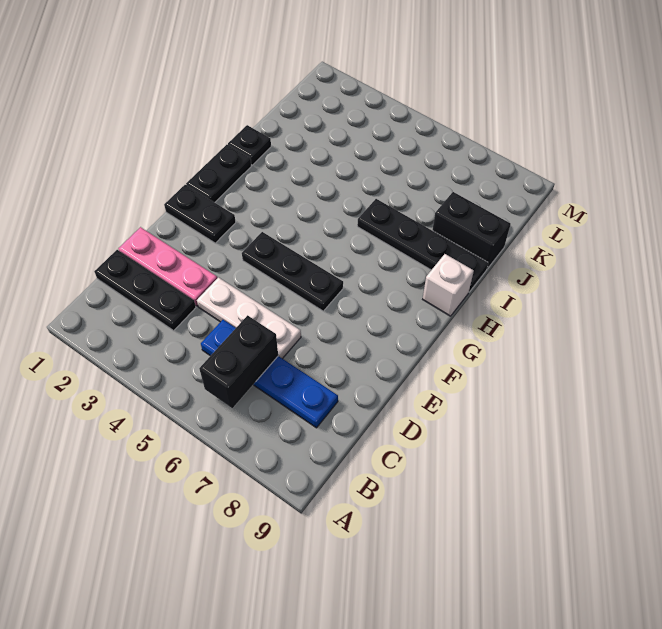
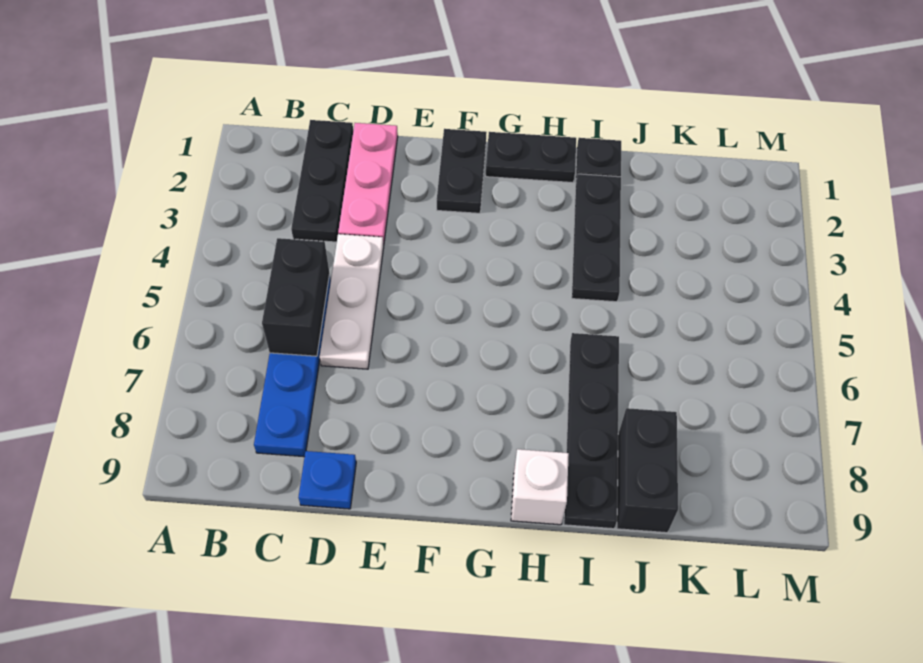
black brick B6:C6 level 2 -> black brick C5:C6 level 2
none -> blue plate D9 level 1
black plate F4:F6 level 1 -> black plate I2:I4 level 1

